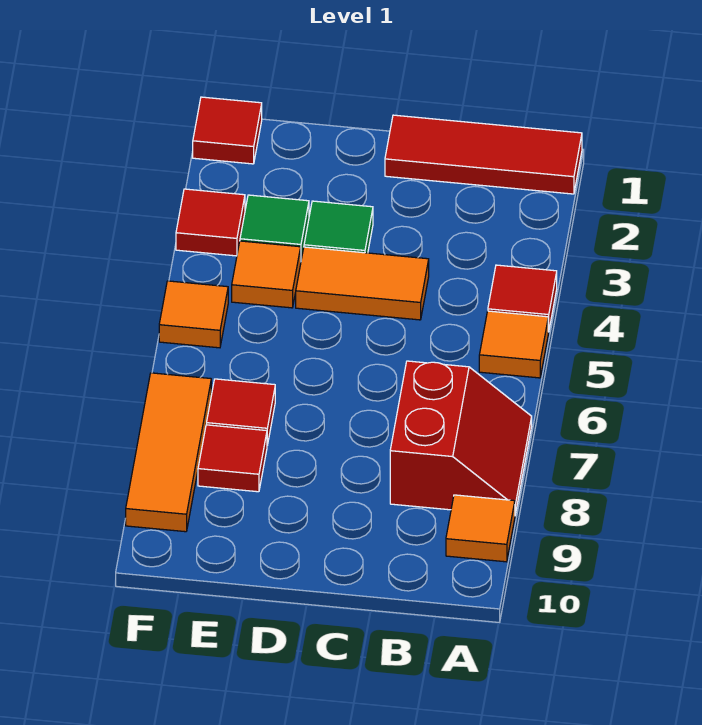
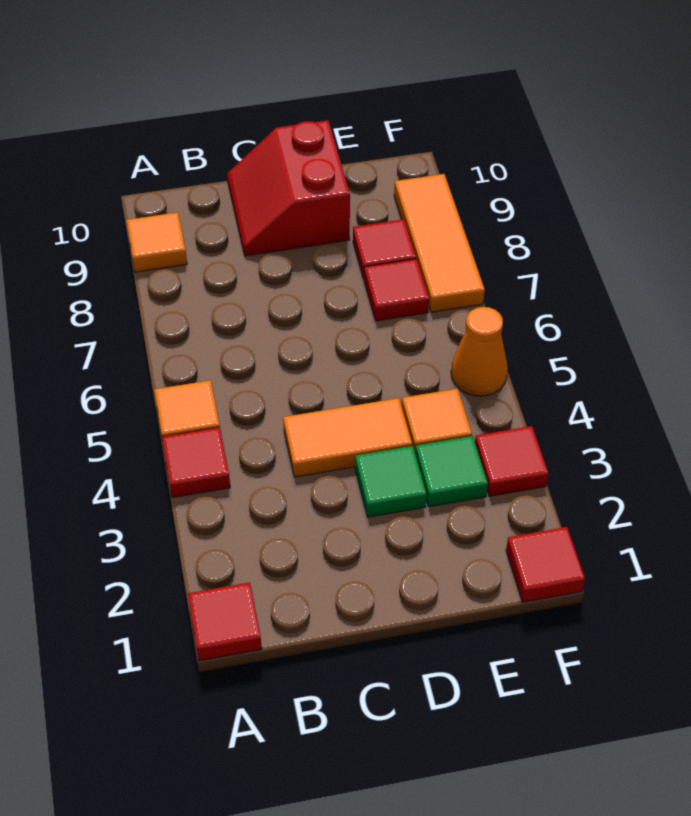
red tile A1:C1 level 1 -> red tile A1 level 1
red slope A7:B8 level 1 top B -> red slope C9:D10 level 1 top D
orange tile F5 level 1 -> orange cone F5 level 1

